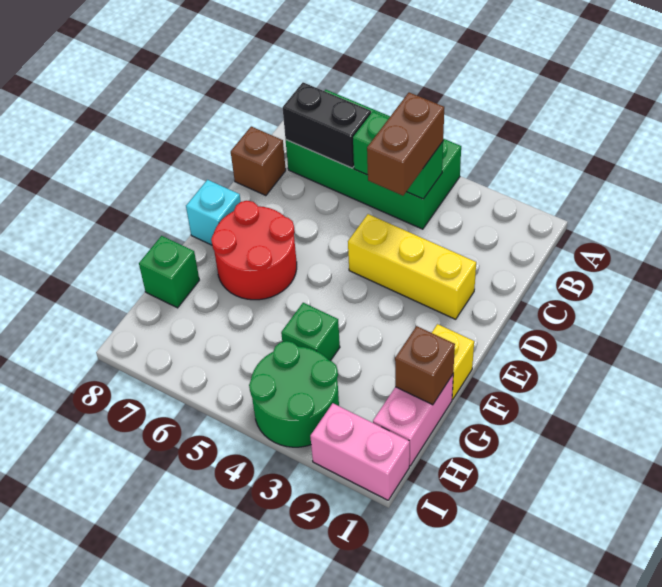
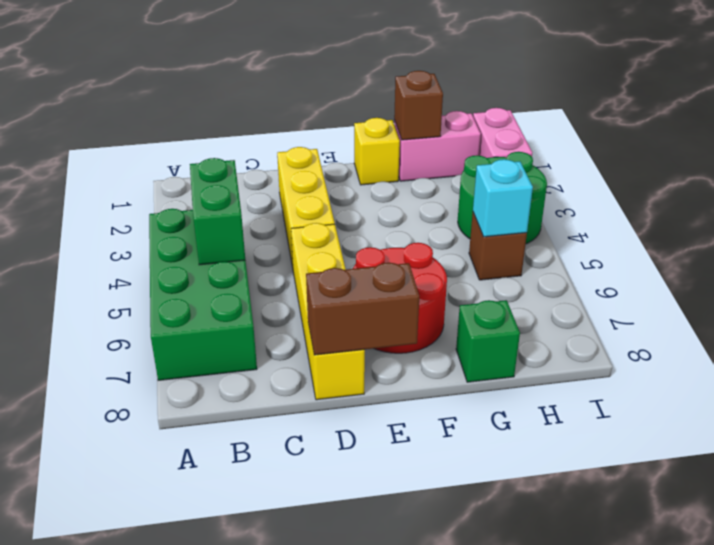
brown brick B4:C4 level 3 -> brown brick D8:E8 level 2
black brick B6:B7 level 2 -> none
brown brick C8 level 1 -> brown brick H5 level 1
none -> yellow brick D5:D8 level 1
cyan brick E8 level 1 -> cyan brick H5 level 2
green brick G4 level 1 -> none

